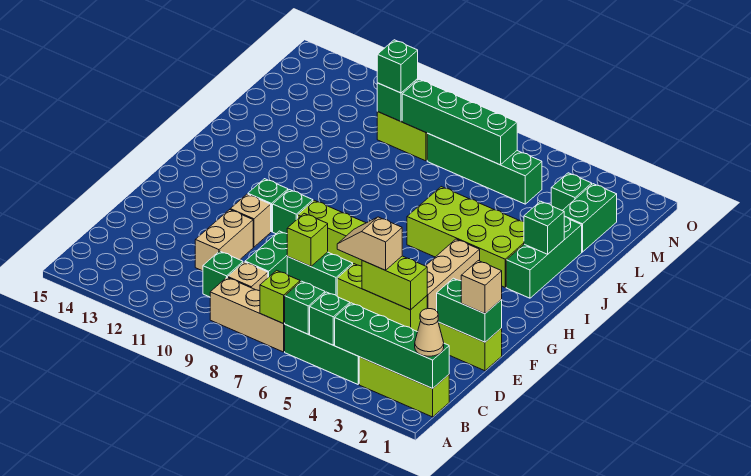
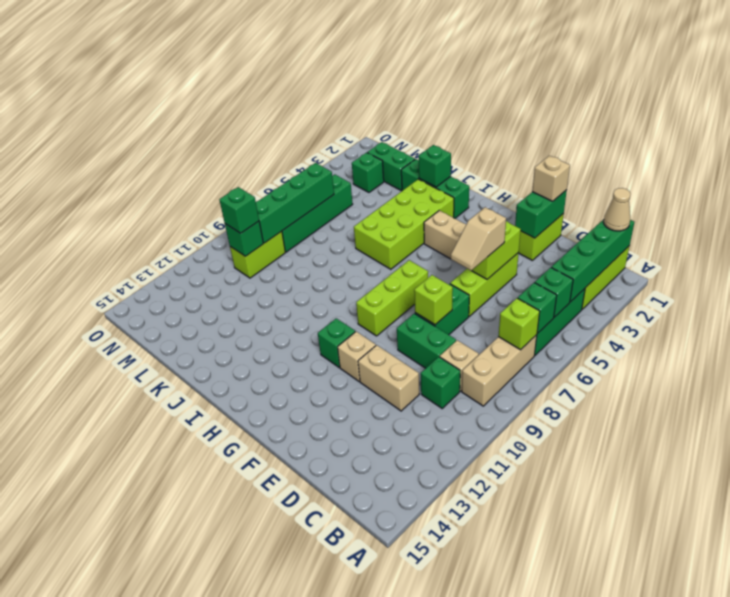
green brick G10 level 1 -> none

